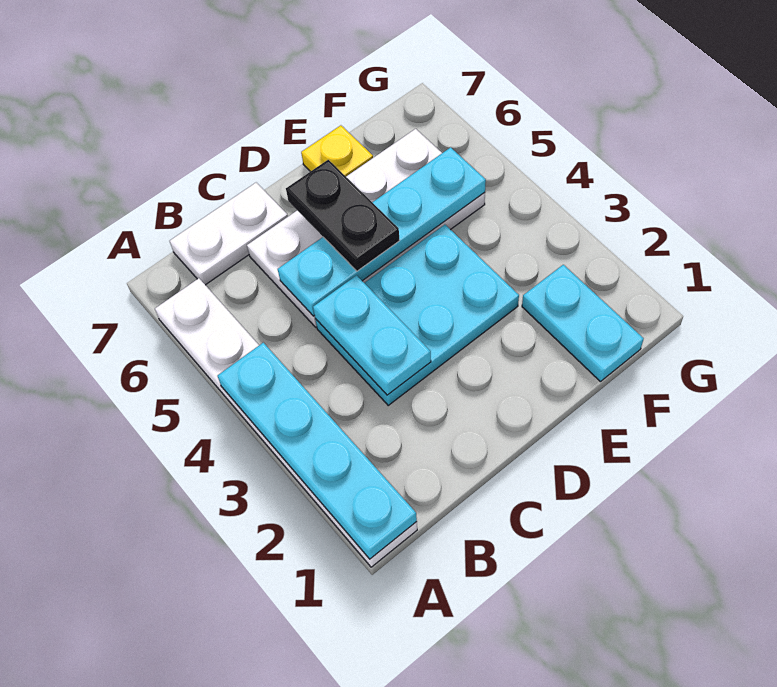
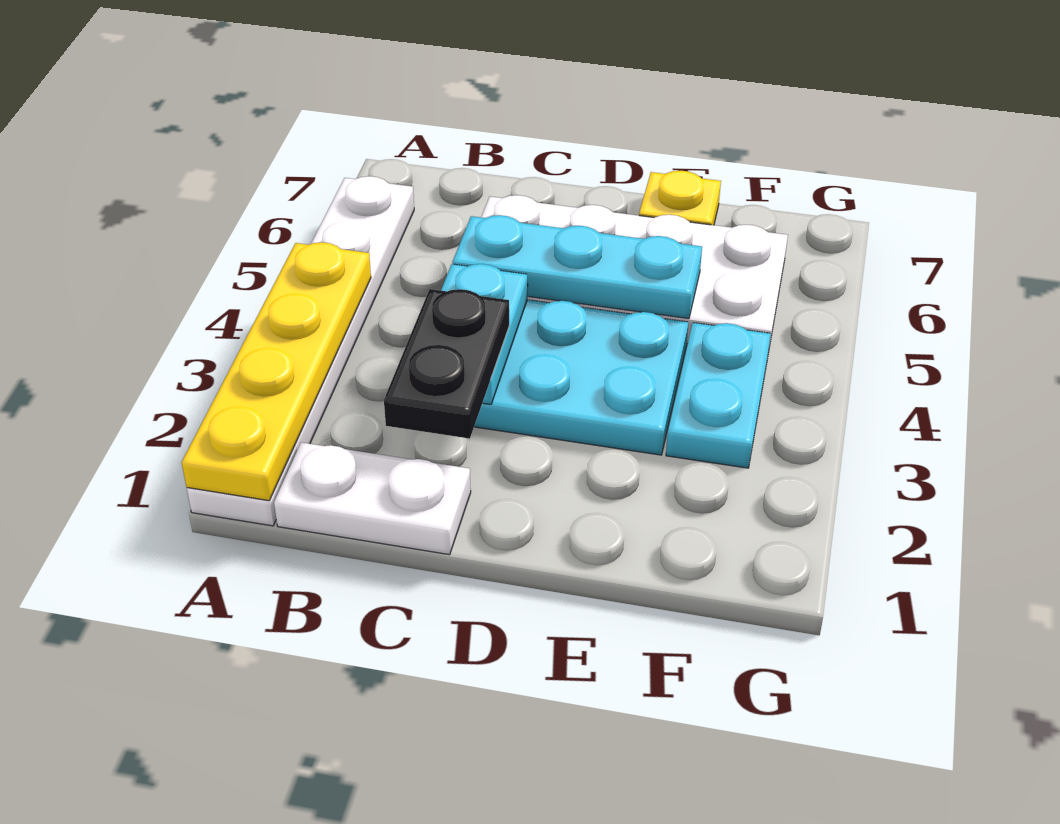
cyan plate A1:A4 level 2 -> yellow plate A1:A4 level 2
white plate B7:C7 level 1 -> white plate B1:C1 level 1
cyan plate C5:F5 level 2 -> cyan plate C5:E5 level 2
black plate D5:D6 level 3 -> black plate C2:C3 level 3
cyan plate F1:F2 level 1 -> cyan plate F3:F4 level 1

